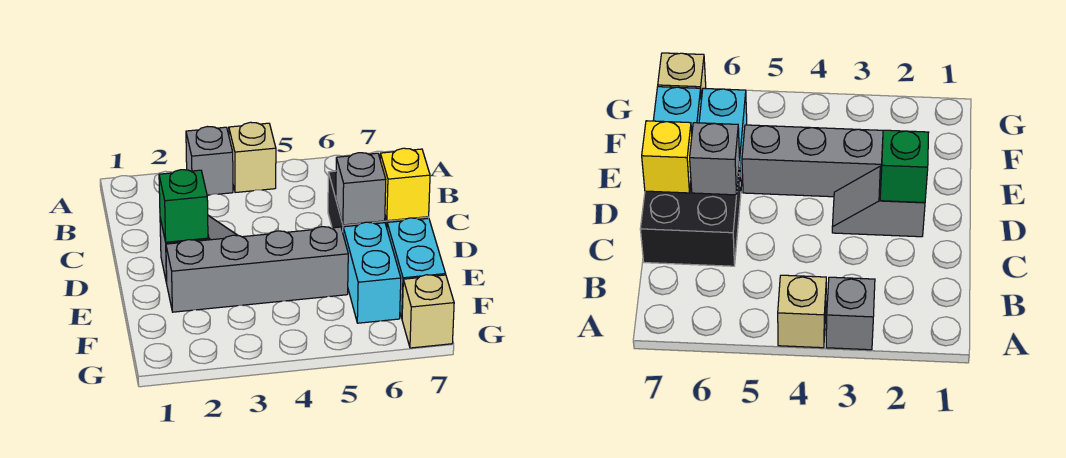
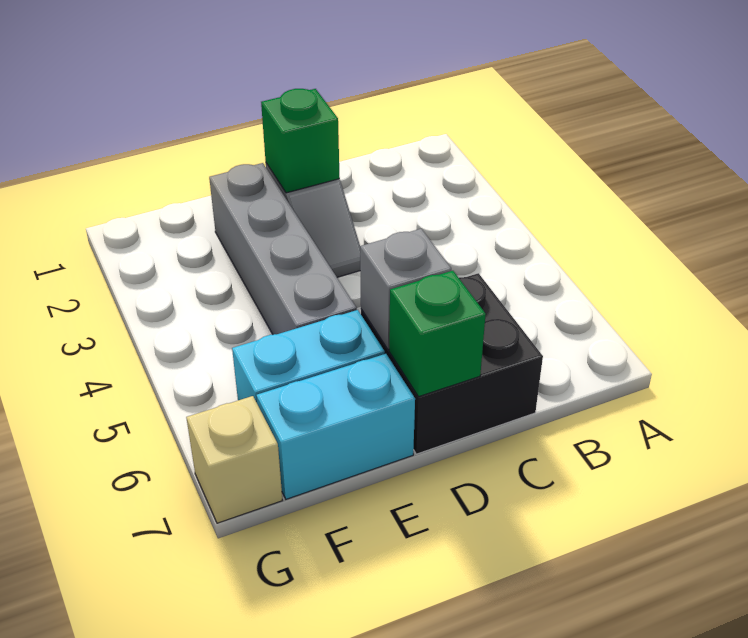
grey brick A3 level 1 -> none
tan brick A4 level 1 -> none
yellow brick D7 level 2 -> green brick D7 level 2

